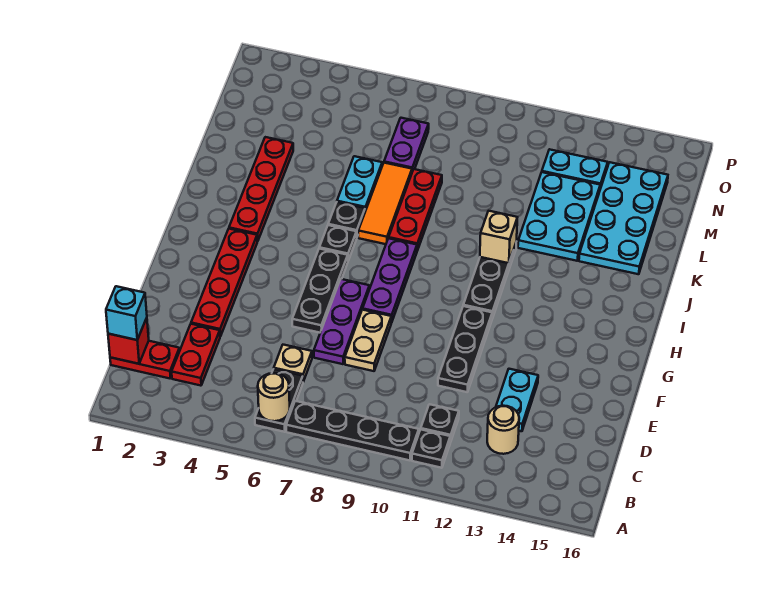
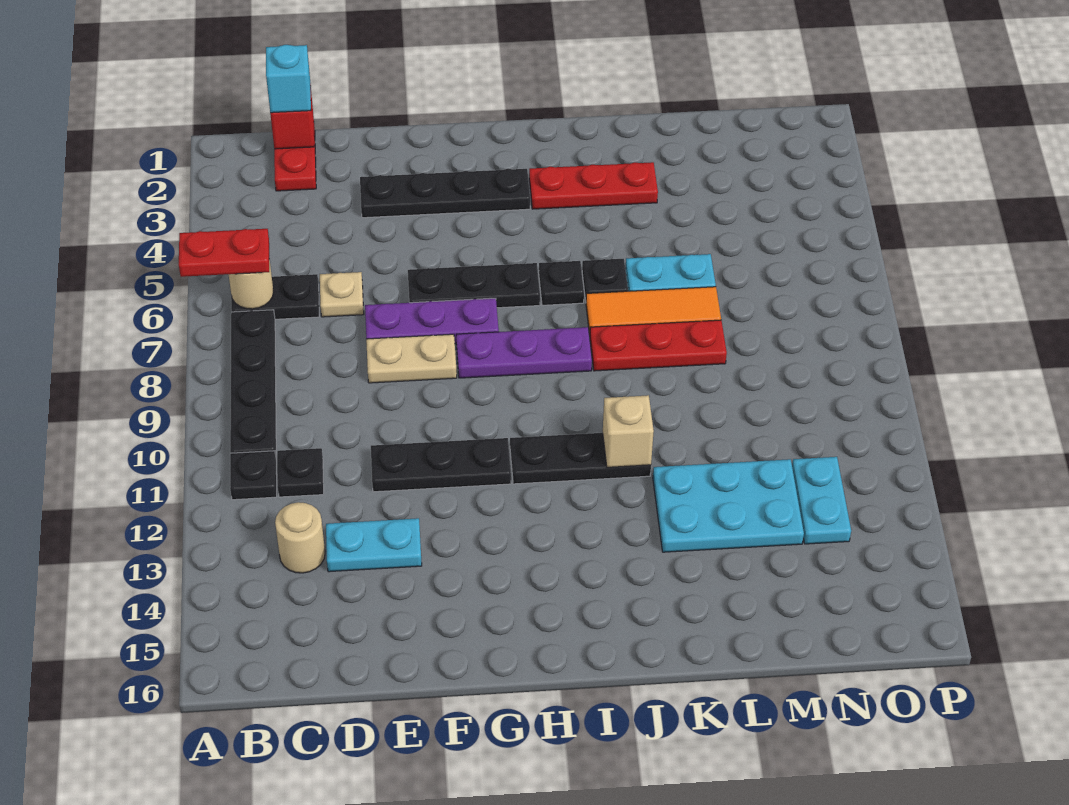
red plate C3:D3 level 1 -> red plate A6:B6 level 3
red plate E3:H3 level 1 -> black plate E3:H3 level 1
red plate I3:L3 level 1 -> red plate I3:K3 level 1
cyan plate K14:N15 level 1 -> none
purple plate M7:N7 level 1 -> none

